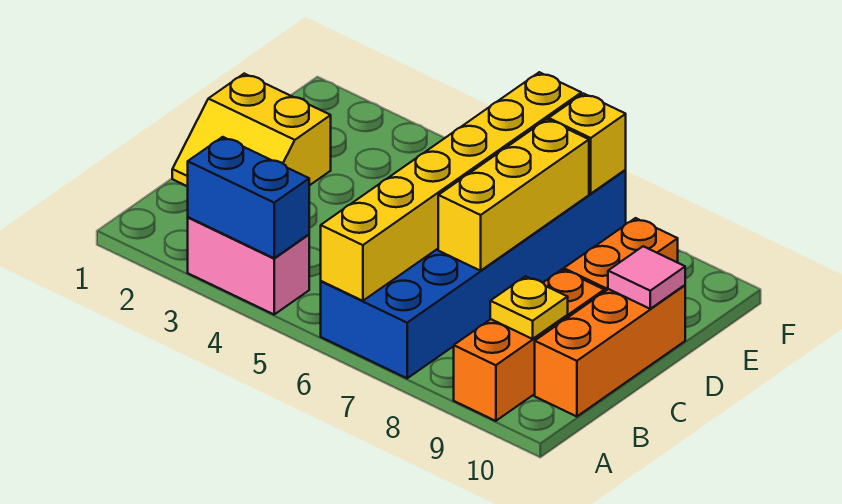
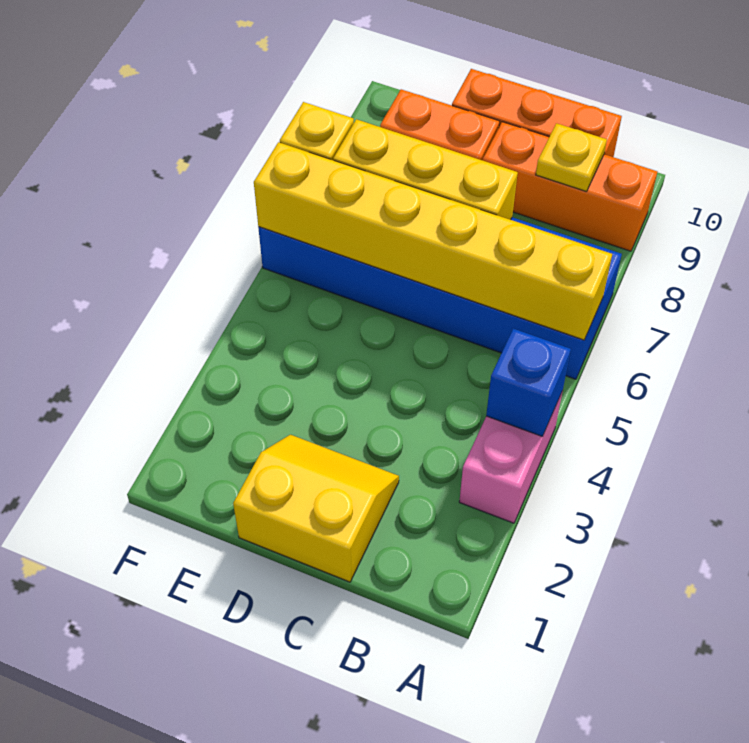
blue brick A3:A4 level 2 -> blue brick A4 level 2
yellow slope C1:D2 level 1 top D -> yellow slope C1:D2 level 1 top 1
pink tile D10 level 2 -> none

